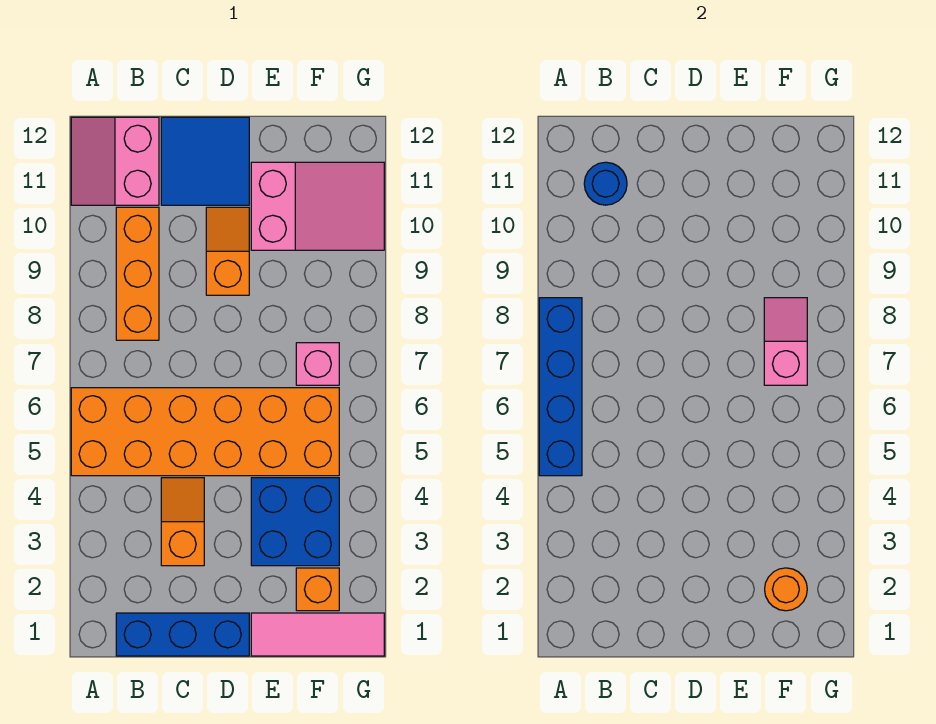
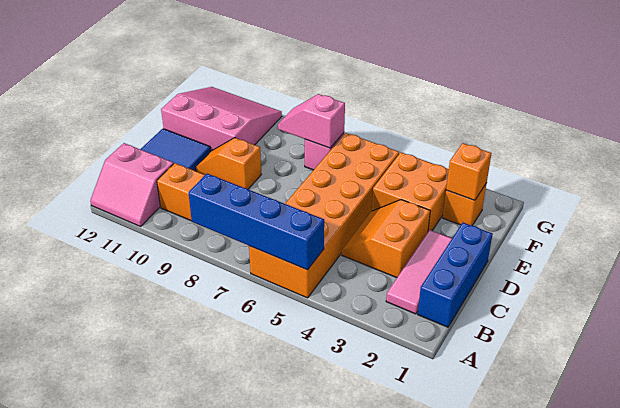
blue round brick B11 level 2 -> none
orange slope C3:C4 level 1 top 3 -> orange slope C3:D4 level 1 top 3
pink tile E1:G1 level 1 -> pink tile B2:D2 level 1
blue brick E3:F4 level 1 -> orange brick E3:F4 level 1
pink slope E10:G11 level 1 top E -> pink slope E10:G12 level 1 top E
orange round brick F2 level 2 -> orange brick F2 level 2

